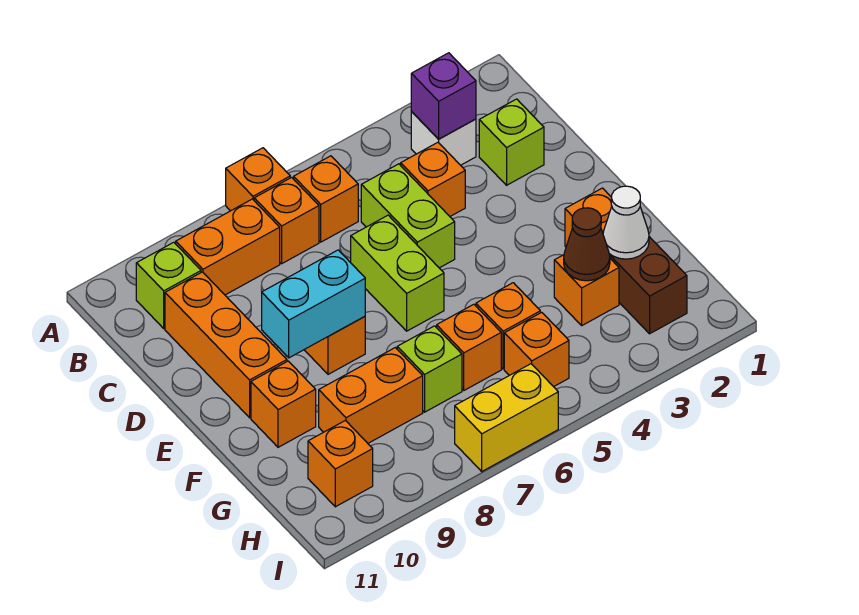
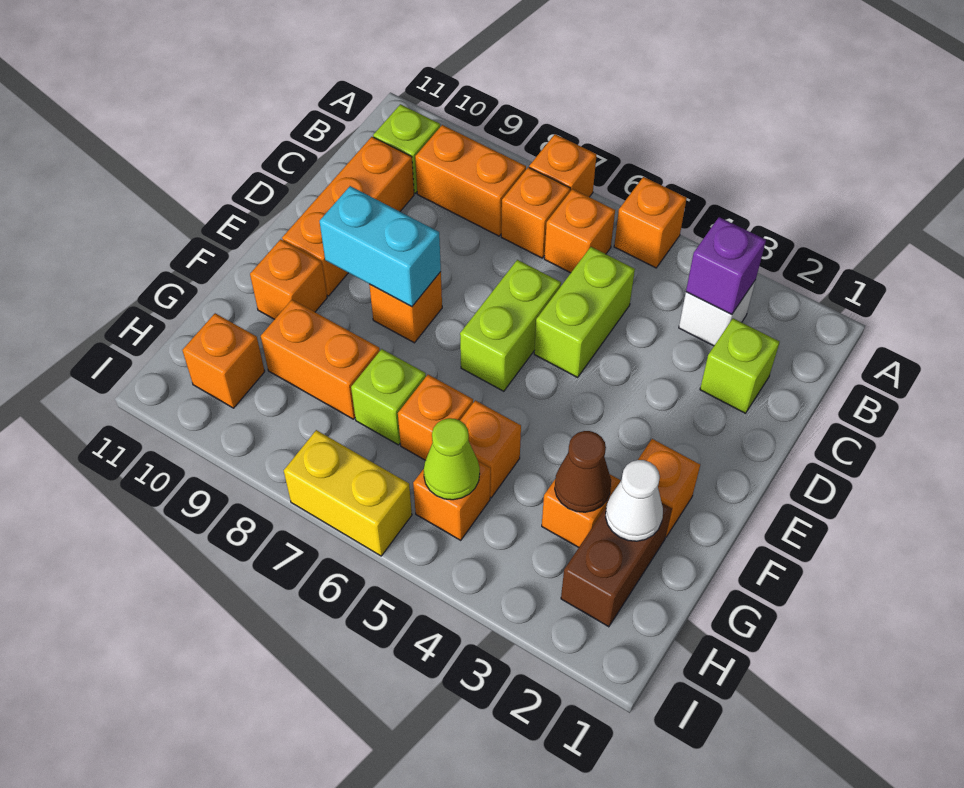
orange brick C4 level 1 -> orange brick A5 level 1
none -> lime cone H5 level 2

